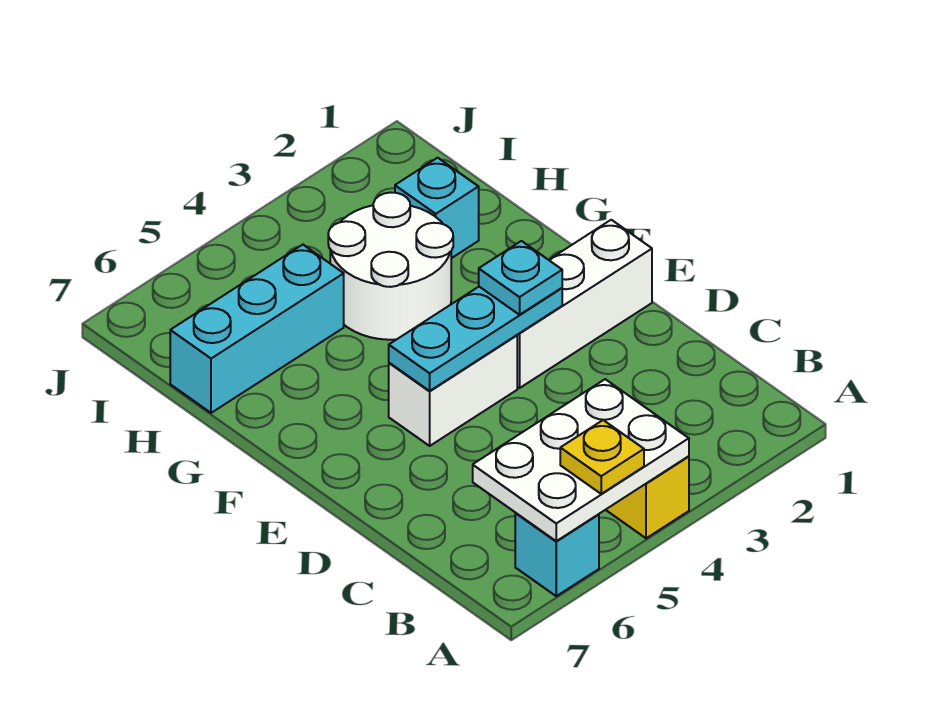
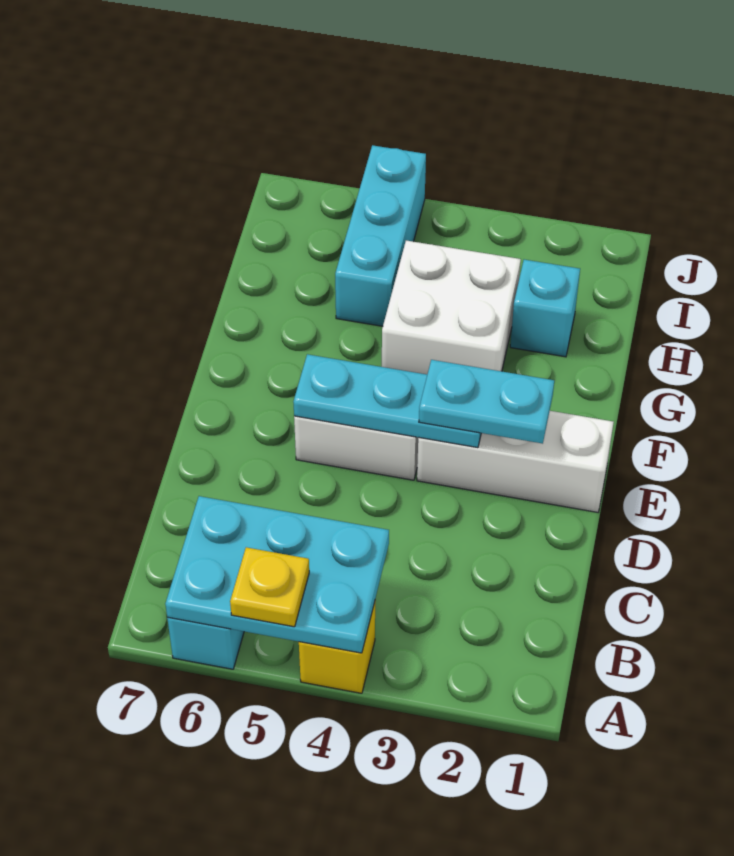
white plate A4:B6 level 2 -> cyan plate A4:B6 level 2
cyan plate E3 level 3 -> cyan plate E2:E3 level 3
white round brick G3:H4 level 1 -> white brick G3:H4 level 1
cyan brick H5:H7 level 1 -> cyan brick H5:J5 level 1

